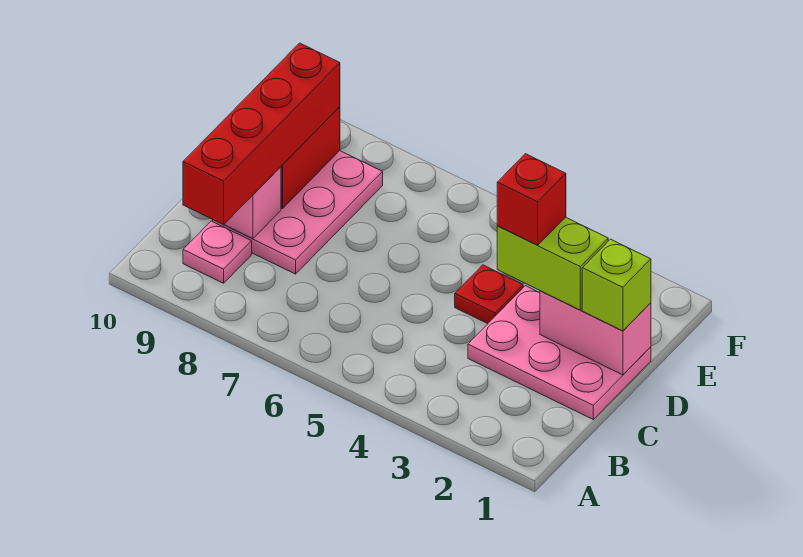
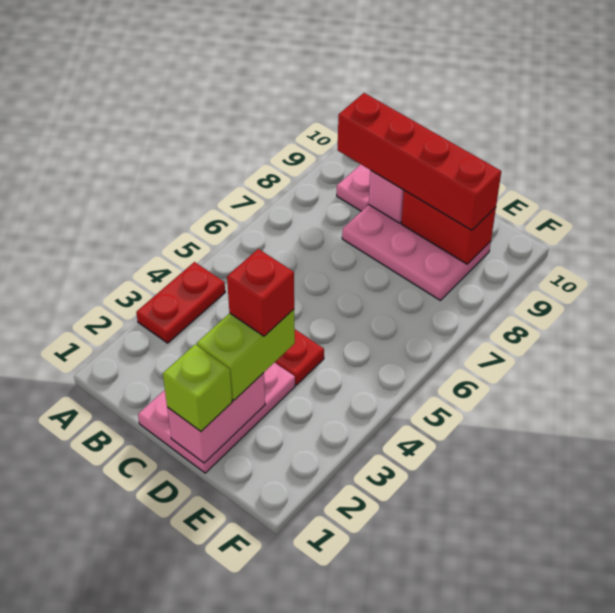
none -> red plate A3:A4 level 1

